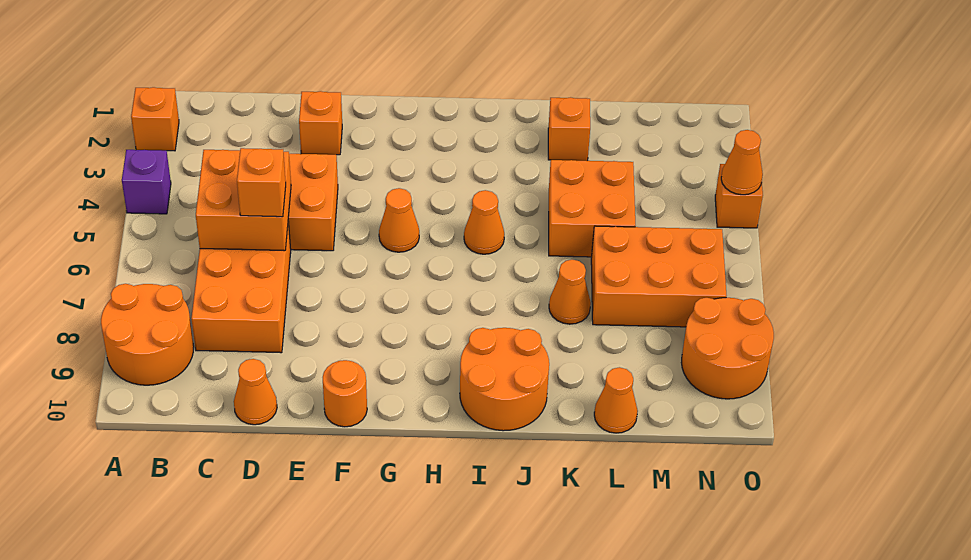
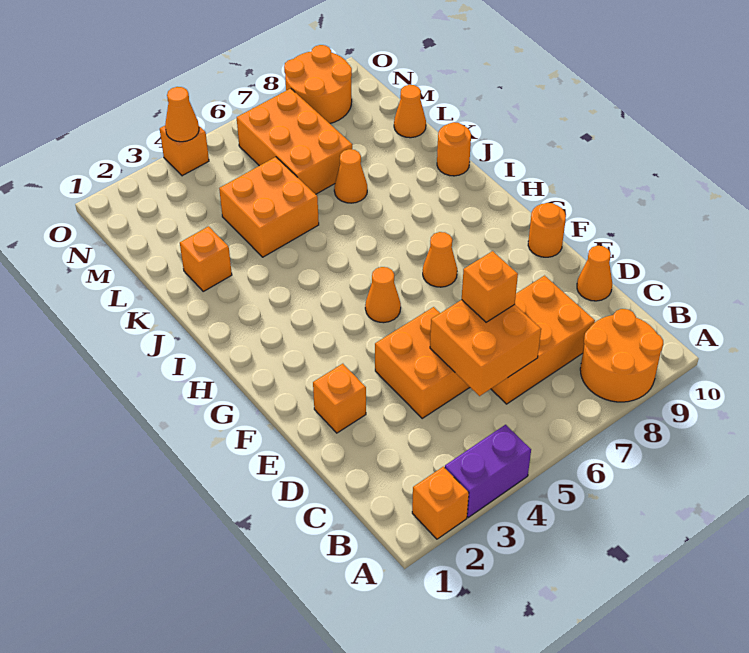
purple brick A4 level 1 -> purple brick A3:A4 level 1
orange cone I5 level 1 -> orange cone G7 level 1
orange round brick I9:J10 level 1 -> orange round brick J10 level 1

